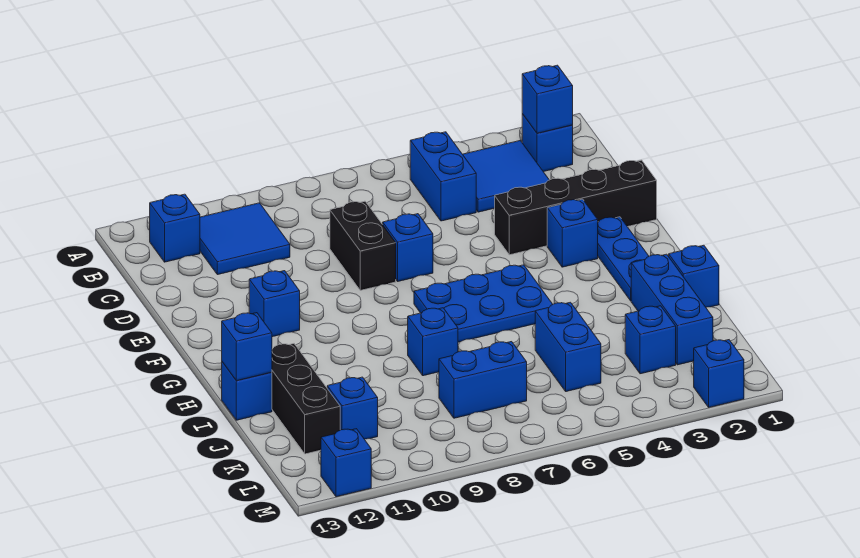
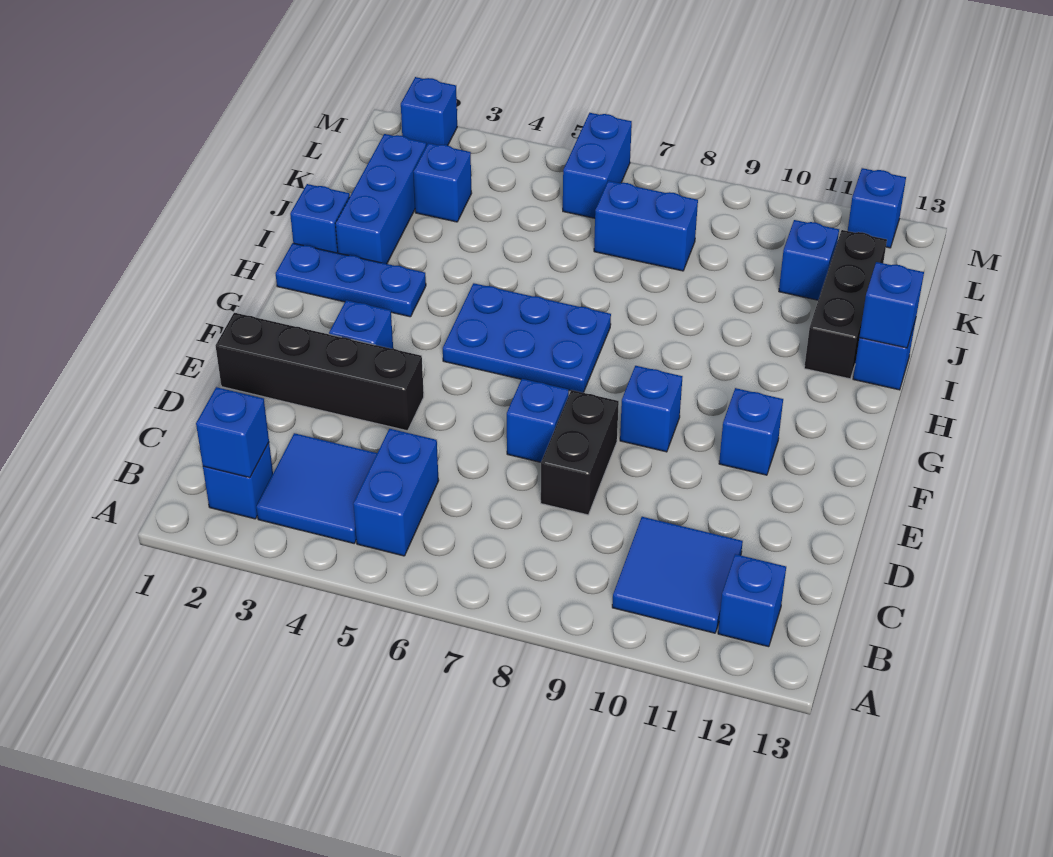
blue plate F2:H2 level 1 -> blue plate H1:H3 level 1
blue brick I8 level 1 -> blue brick F9 level 1
blue brick J5:K5 level 1 -> blue brick L6:M6 level 1

